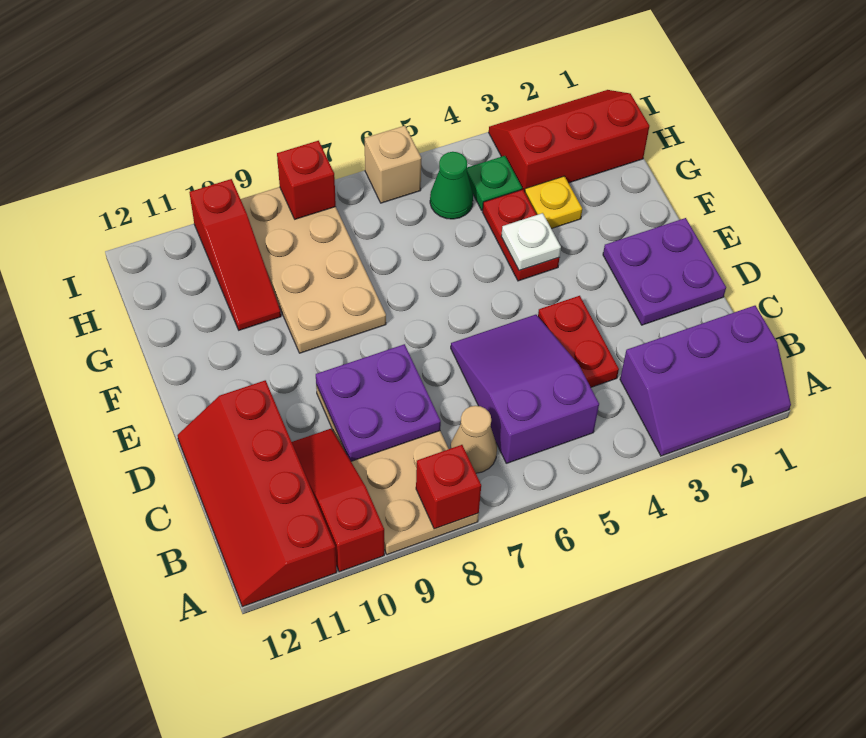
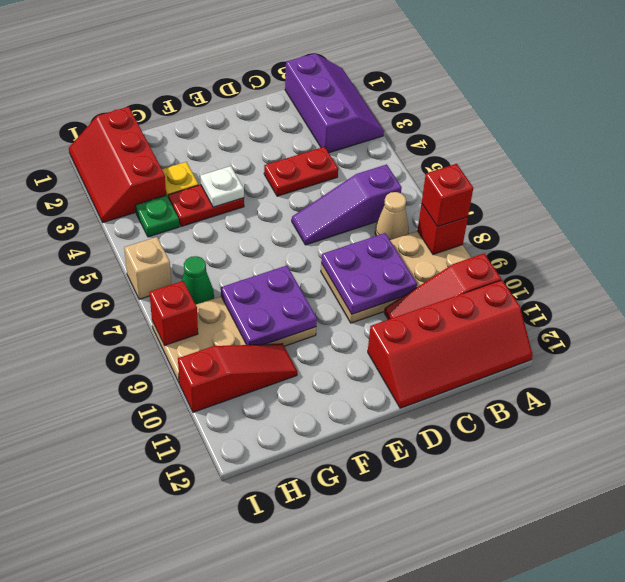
none -> red brick A8 level 3
purple slope B5:D6 level 1 top B -> purple slope B6:D6 level 1 top B
purple plate D1:E2 level 1 -> purple plate F8:G9 level 2
green cone H5 level 1 -> green cone H7 level 1

